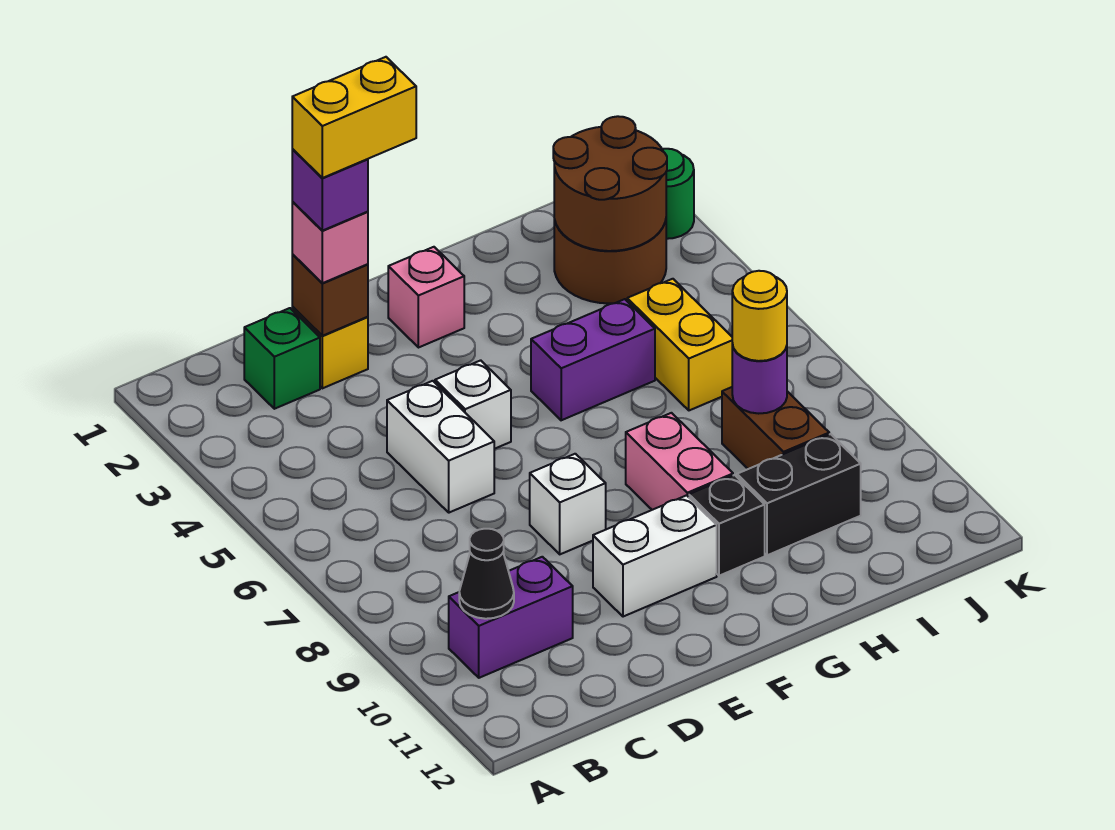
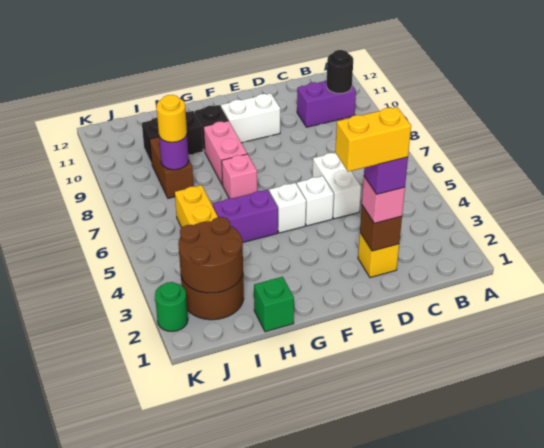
black cone B10 level 2 -> black round brick B10 level 2
green brick C2 level 1 -> green brick H1 level 1
white brick E8 level 1 -> white brick F5 level 1
pink brick F2 level 1 -> pink brick G7 level 1

